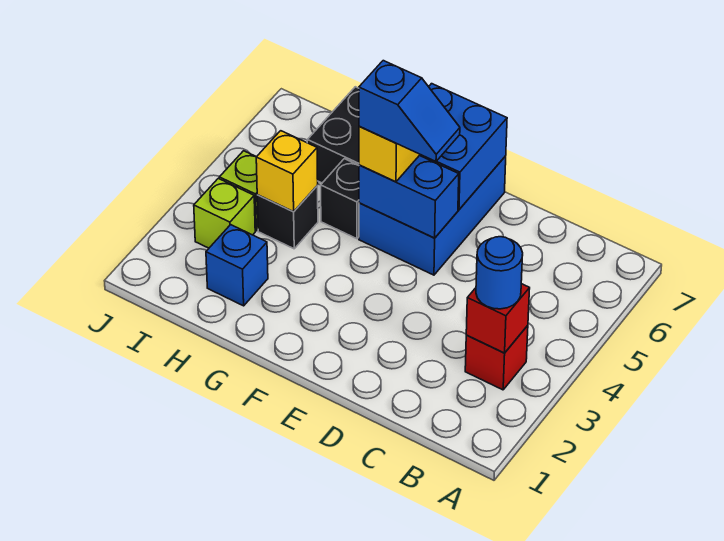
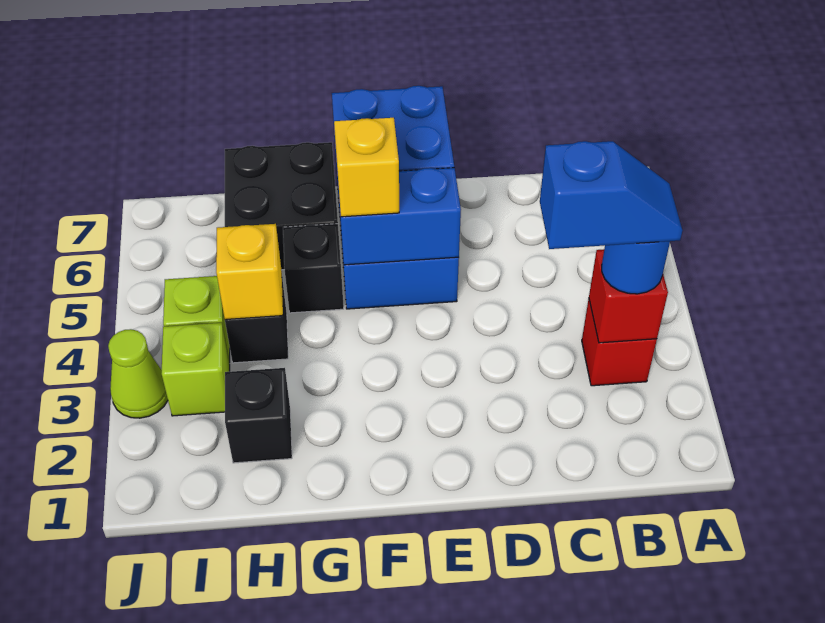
blue slope E5:F5 level 4 top F -> blue slope B3:C3 level 4 top C
blue brick H2 level 1 -> black brick H2 level 1
none -> lime cone J3 level 1

